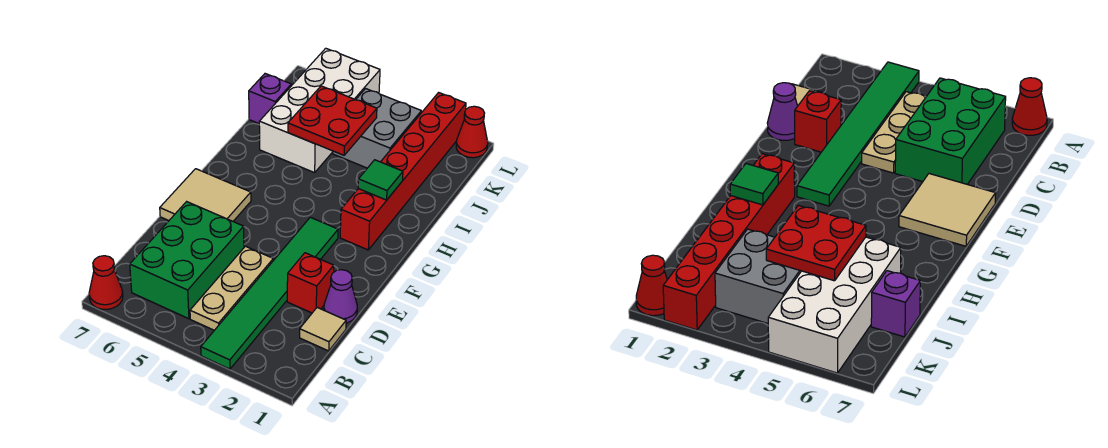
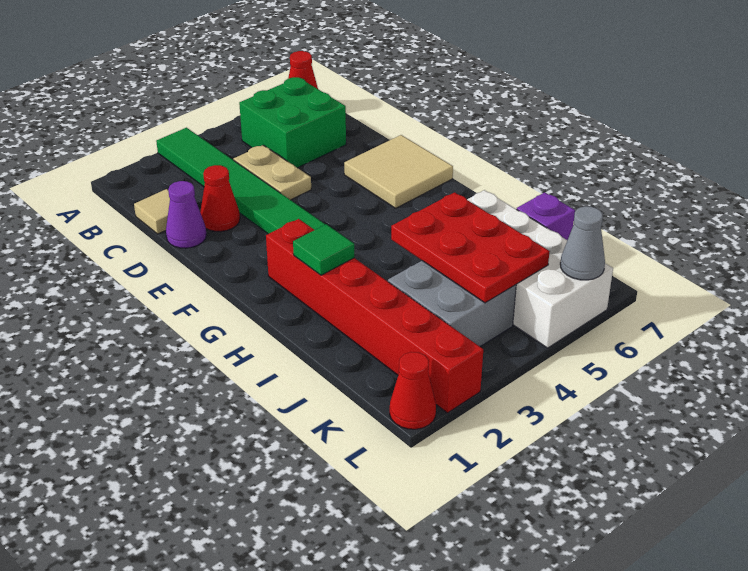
tan plate B4:D4 level 1 -> tan plate C4:D4 level 1
green brick B5:D6 level 1 -> green brick B5:C6 level 1
red brick D2 level 1 -> red cone D2 level 1
red plate I4:J5 level 2 -> red plate I4:K5 level 2
none -> grey cone L6 level 2

